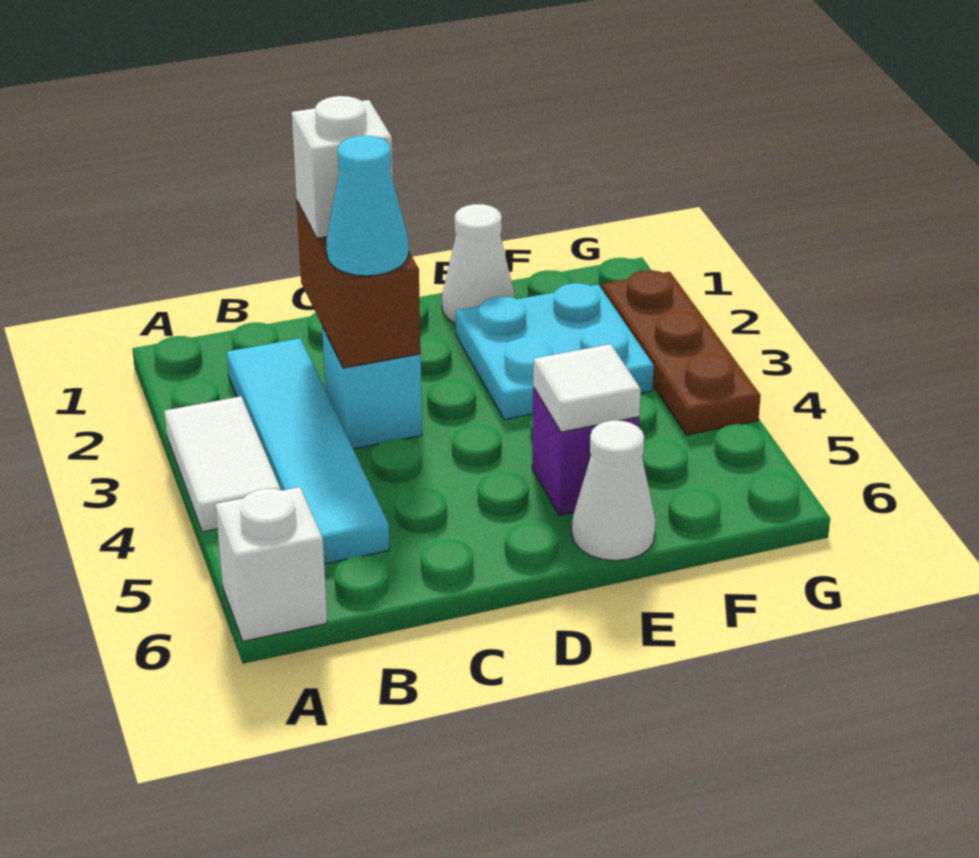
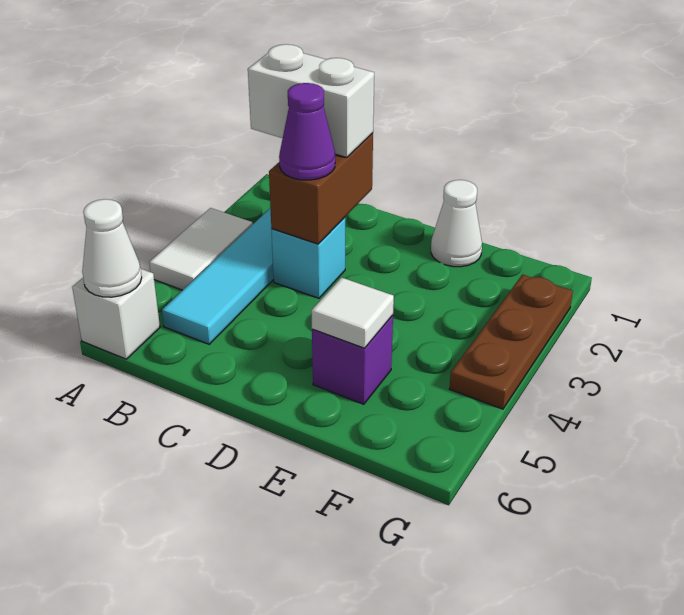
white brick C2 level 3 -> white brick B2:C2 level 3
cyan cone C3 level 3 -> purple cone C3 level 3
cyan plate E2:F3 level 1 -> none
white cone E6 level 1 -> white cone A6 level 2

